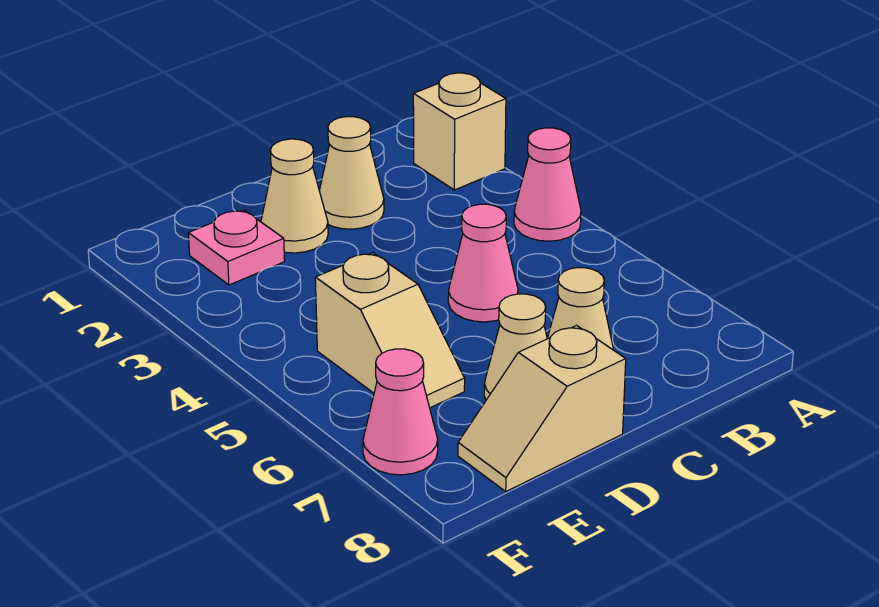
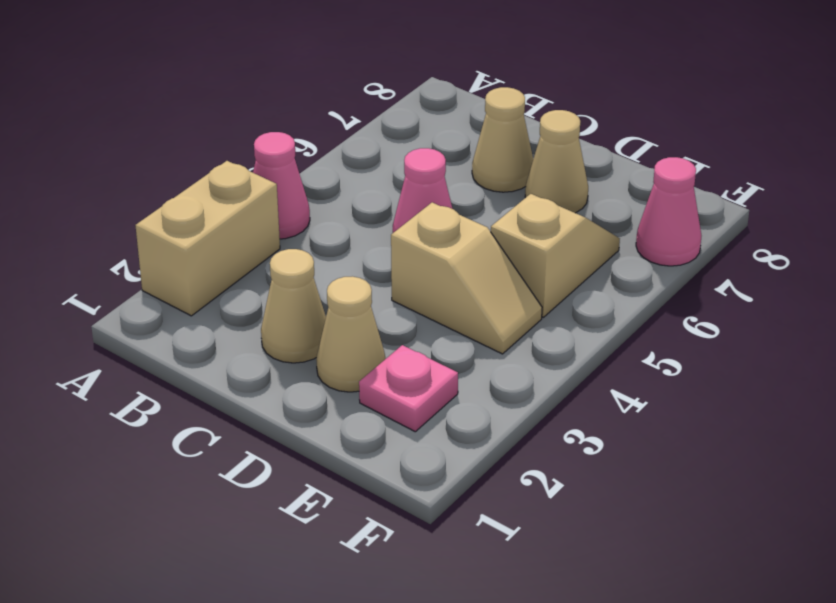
tan brick A2 level 1 -> tan brick A2:A3 level 1
tan slope D8:E8 level 1 top D -> tan slope D4:E4 level 1 top D

